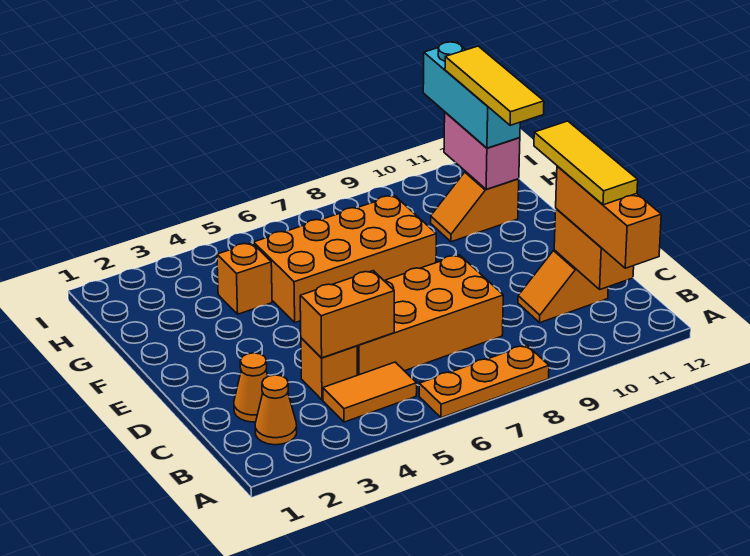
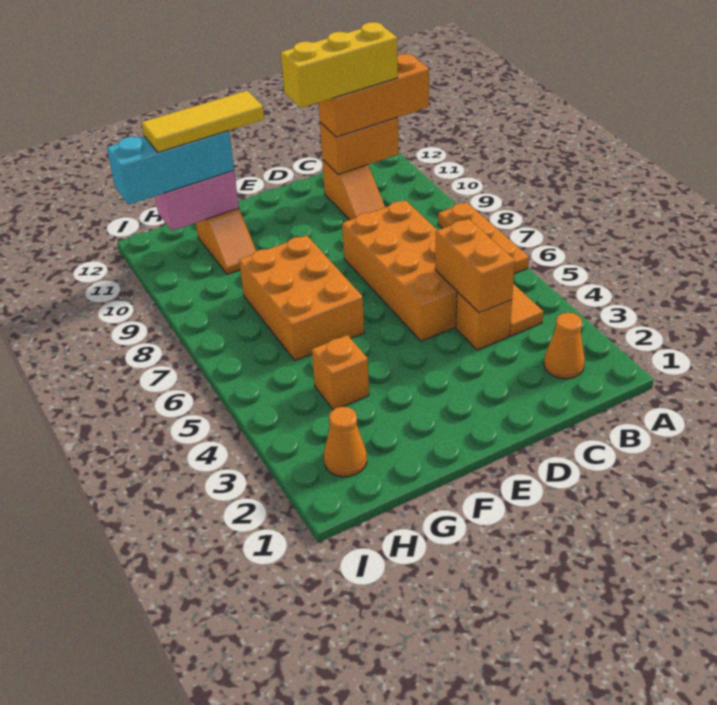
yellow tile B11:D11 level 4 -> yellow brick B11:D11 level 4
orange cone C2 level 1 -> orange cone H2 level 1
orange brick F5:G8 level 1 -> orange brick F6:G8 level 1

